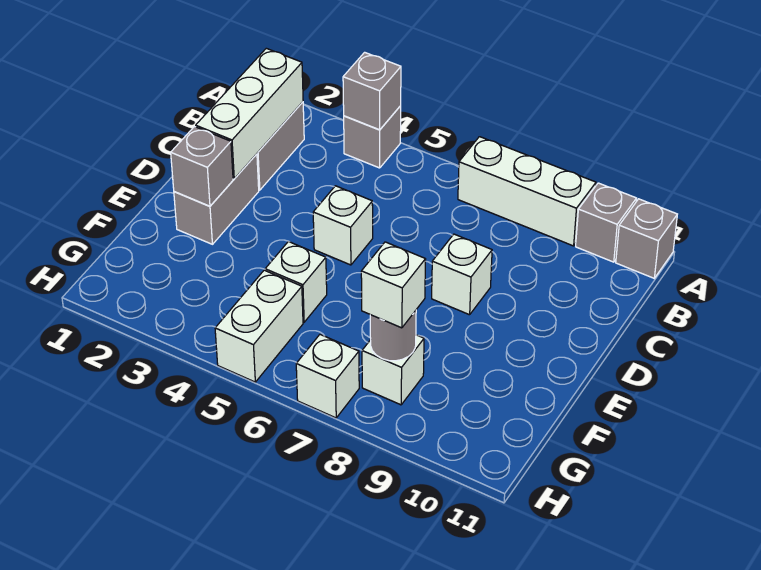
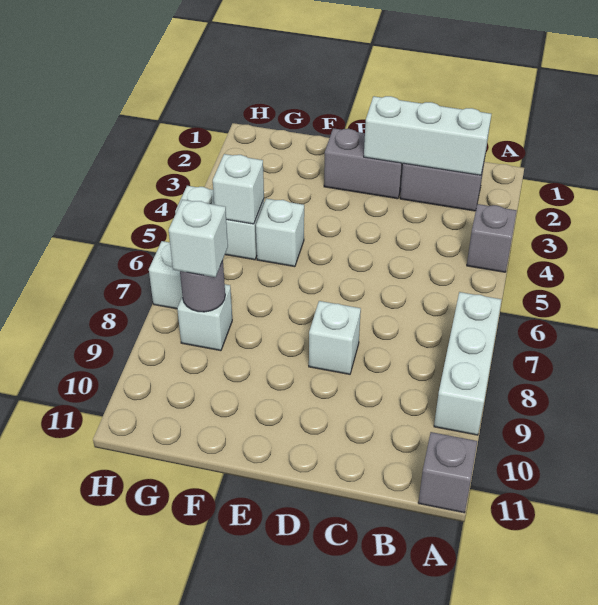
grey brick A4 level 2 -> none
grey brick A10 level 1 -> none
white brick D5 level 1 -> white brick G5 level 2
grey brick E2 level 2 -> none

